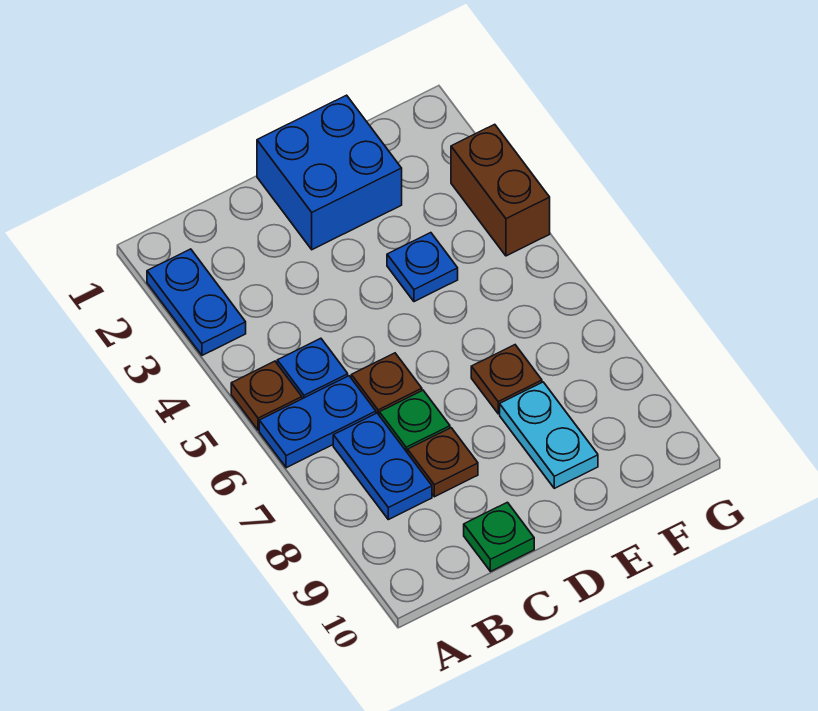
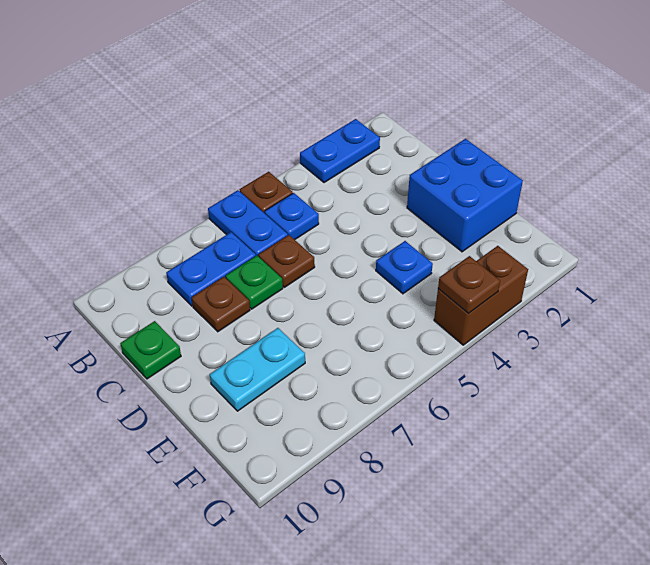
brown plate E7 level 1 -> brown plate G4 level 2

